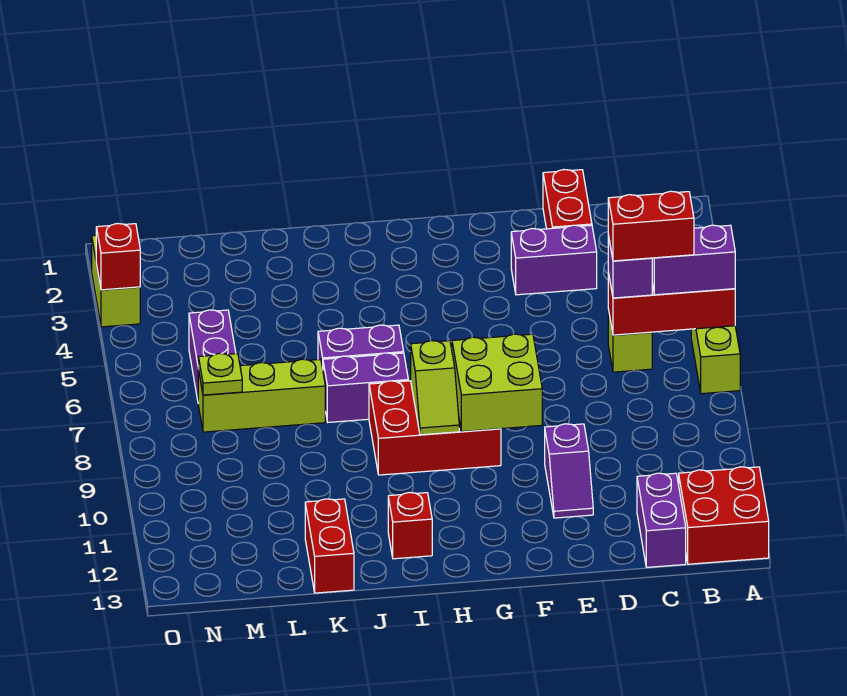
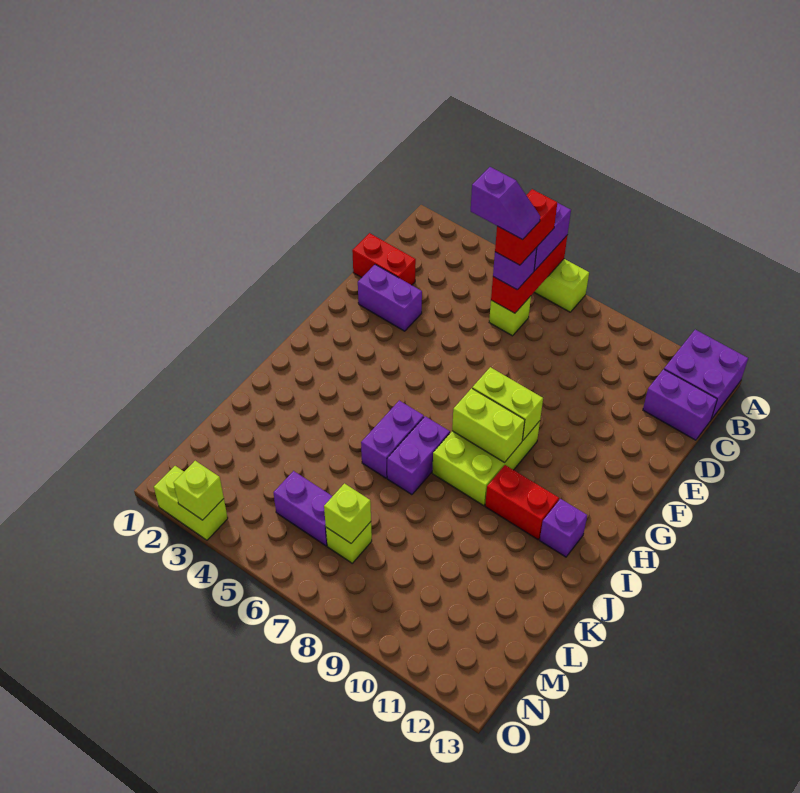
red brick A12:B13 level 1 -> purple brick A12:B13 level 1
purple brick D3:E3 level 1 -> purple brick E2:E3 level 1
purple slope E10:E11 level 1 top 10 -> purple slope C5:C6 level 5 top 5
lime brick F8:G9 level 2 -> lime brick G8:G9 level 2
red brick G8:I9 level 1 -> lime brick G8:I9 level 1
lime slope H8:H9 level 2 top 8 -> lime brick H8:H9 level 2
red brick I12 level 1 -> purple brick I12 level 1
lime brick K7:M7 level 1 -> lime brick M7 level 1
red brick K12:K13 level 1 -> red brick I10:I11 level 1
lime plate M7 level 2 -> lime brick M7 level 2
red brick O3 level 2 -> lime brick O3 level 2

